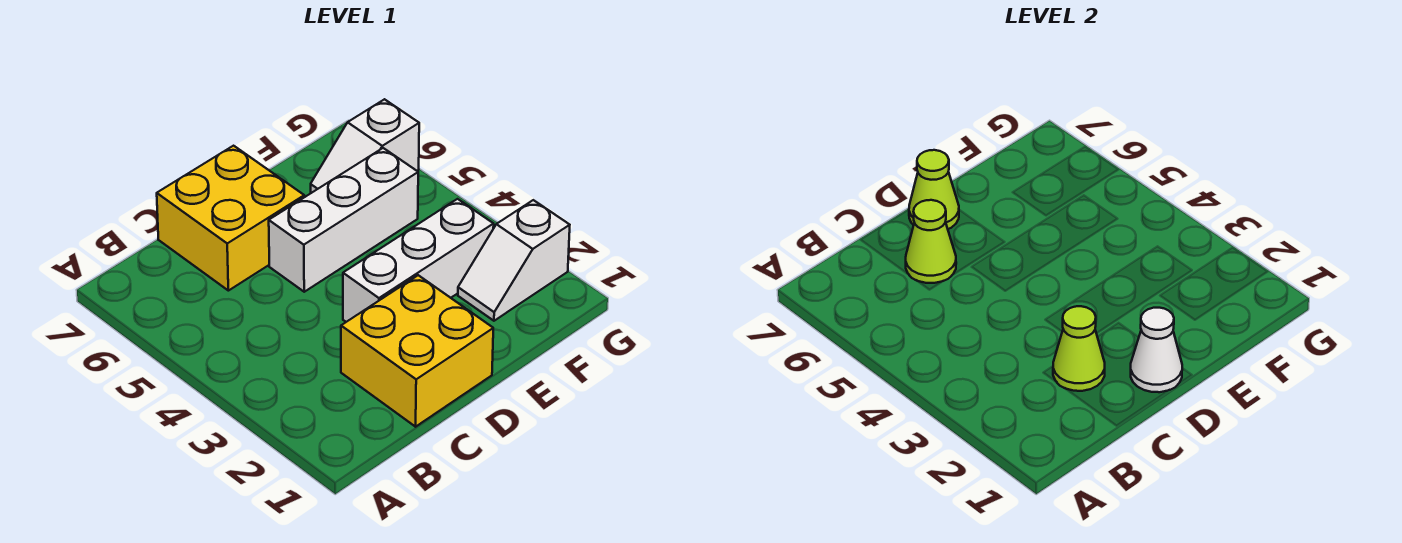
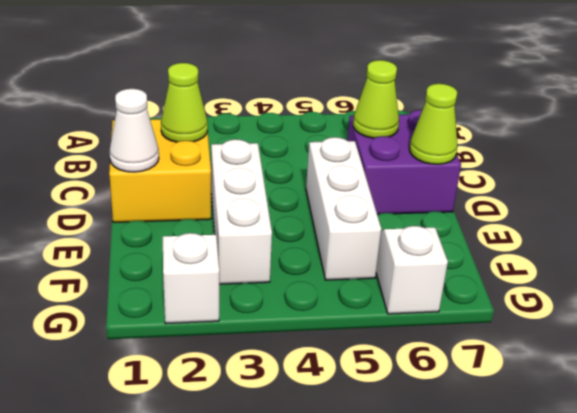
yellow brick C6:D7 level 1 -> purple brick C6:D7 level 1

